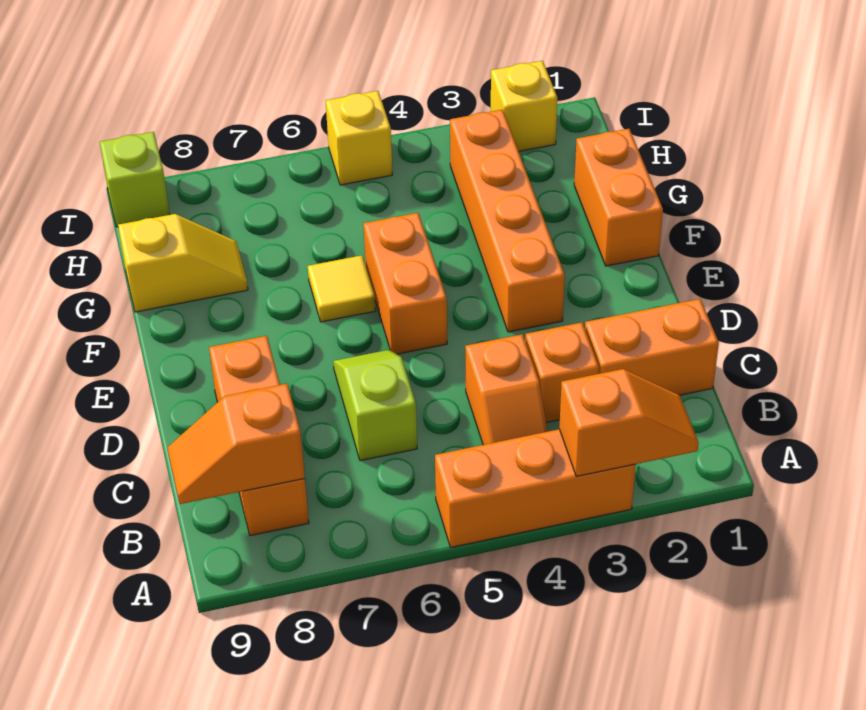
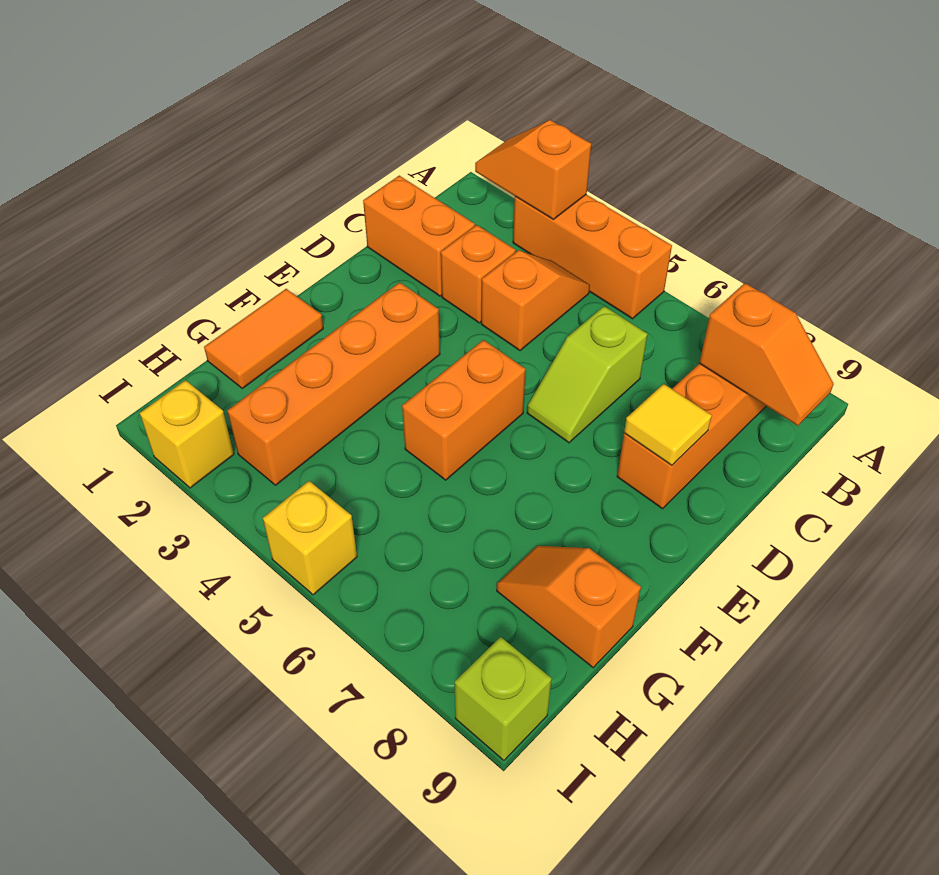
orange brick F1:G1 level 1 -> orange tile F1:G1 level 1
yellow tile F6 level 1 -> yellow tile D8 level 2
yellow slope G8:G9 level 1 top 9 -> orange slope G8:G9 level 1 top 9

